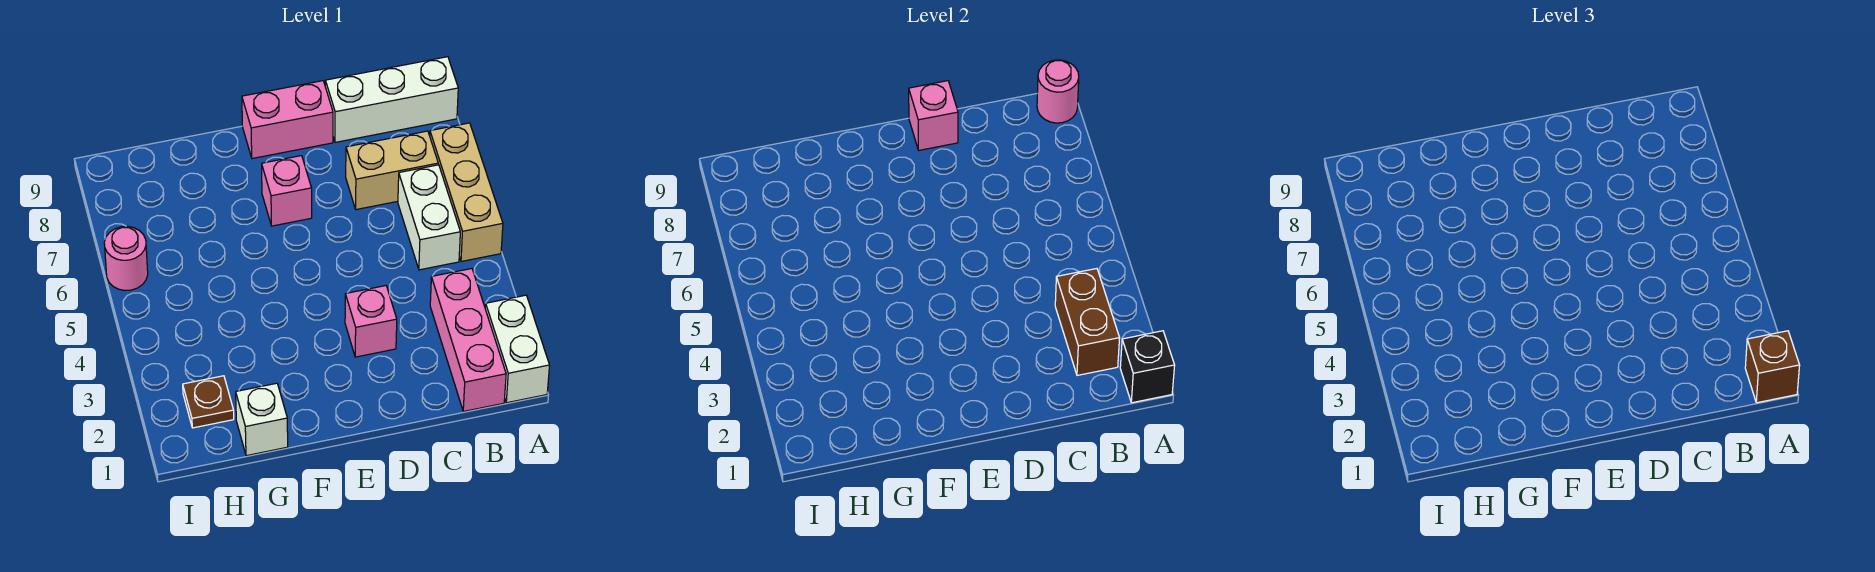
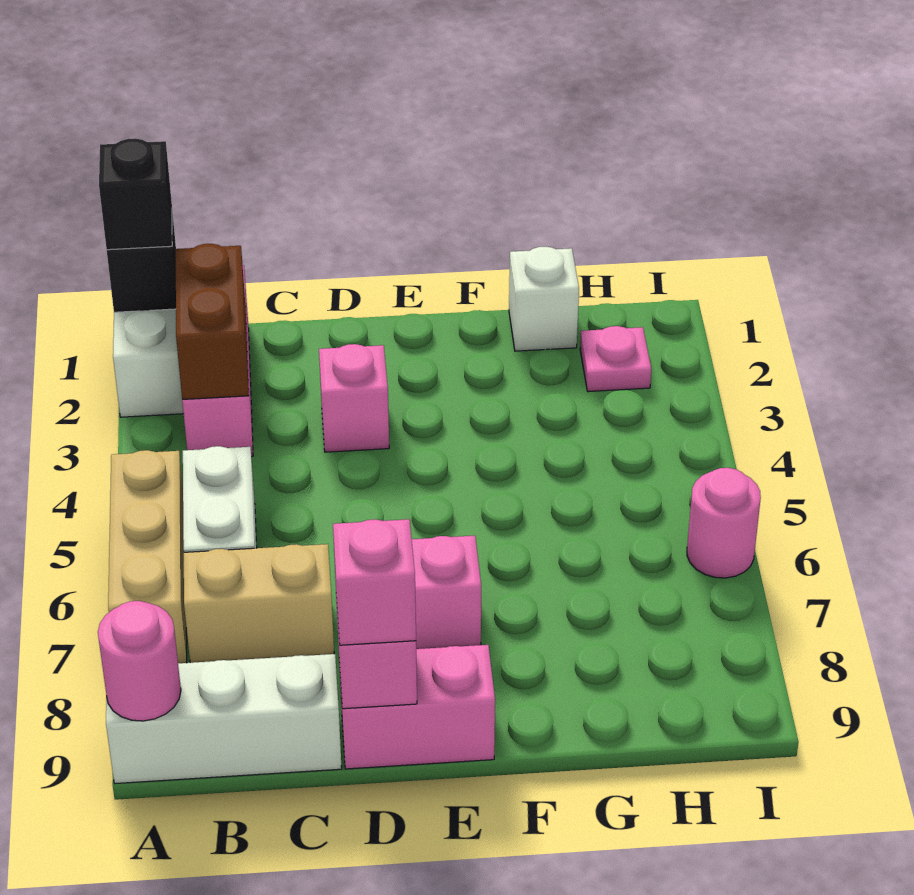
brown brick A1 level 3 -> black brick A1 level 3
none -> pink brick D9 level 3
brown plate H2 level 1 -> pink plate H2 level 1

